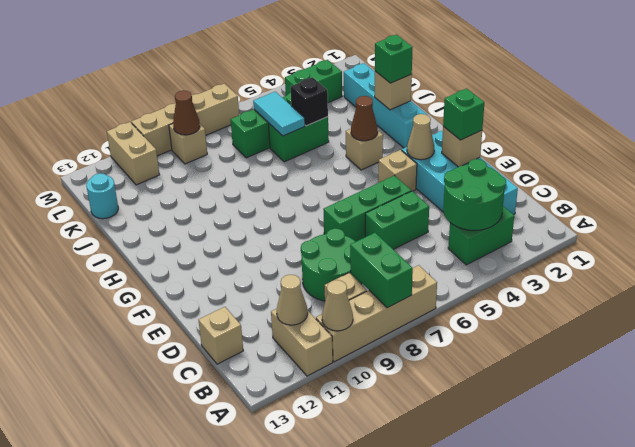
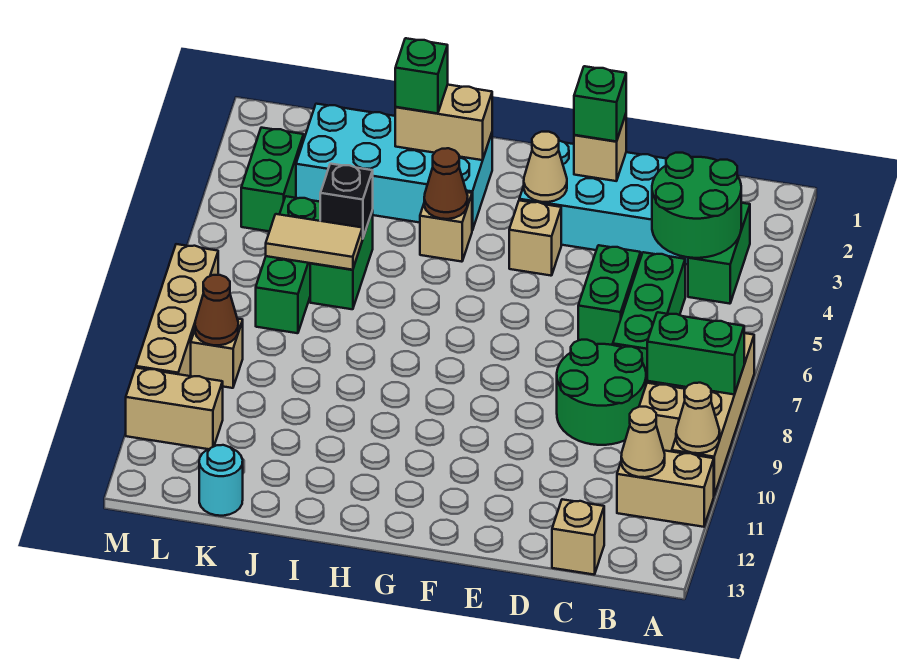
green brick E5:E7 level 1 -> green brick C5:C7 level 1
cyan brick H2:K2 level 1 -> cyan brick H2:K3 level 1
tan brick I2 level 2 -> tan brick H2:I2 level 2
cyan tile J6:K6 level 2 -> tan tile J6:K6 level 2

